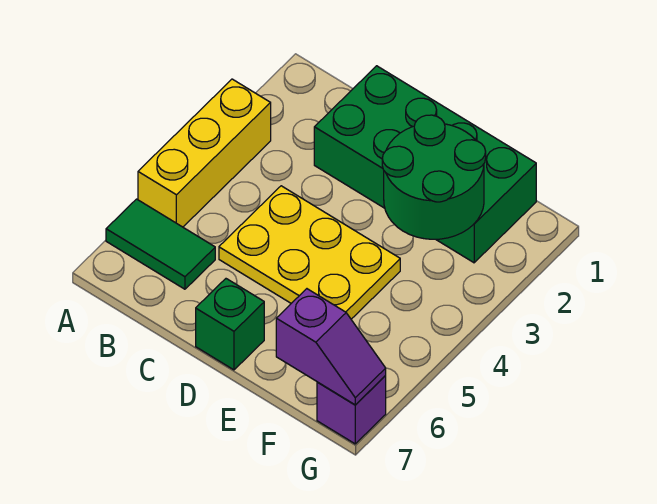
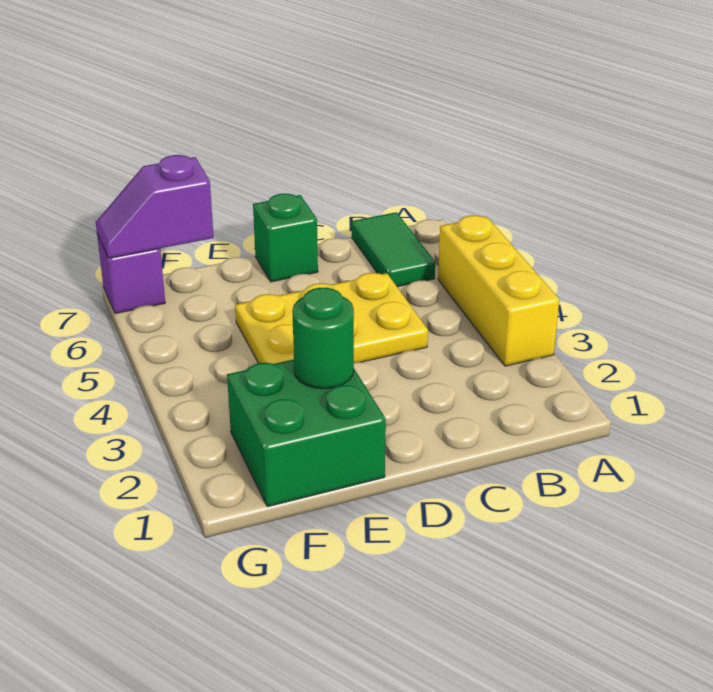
green tile A6:B6 level 1 -> green tile B6:B7 level 1
green brick C1:F2 level 1 -> green brick E1:F2 level 1
green round brick E2:F3 level 2 -> green round brick E2 level 2

